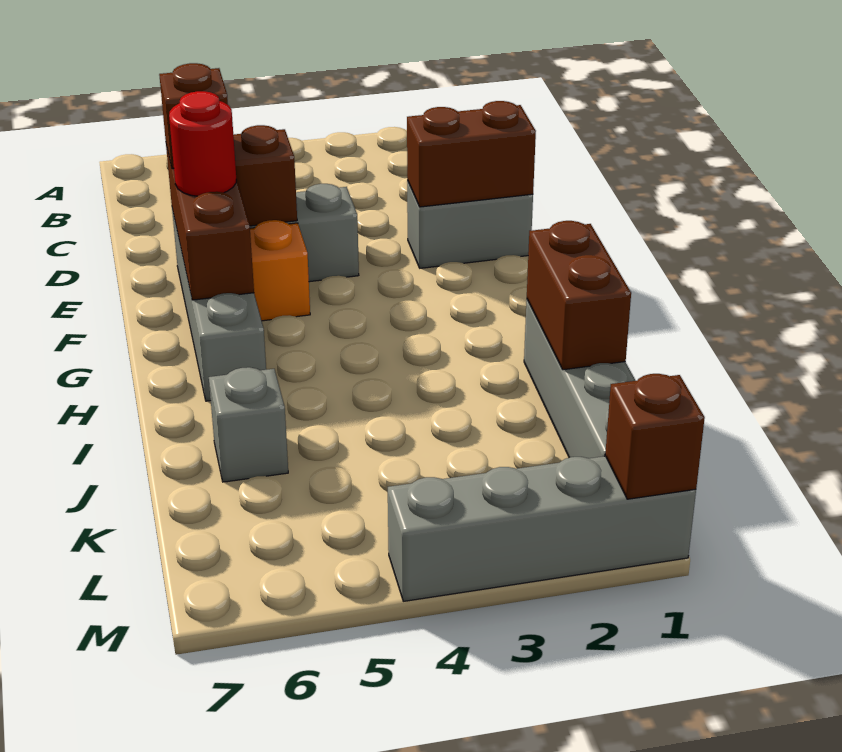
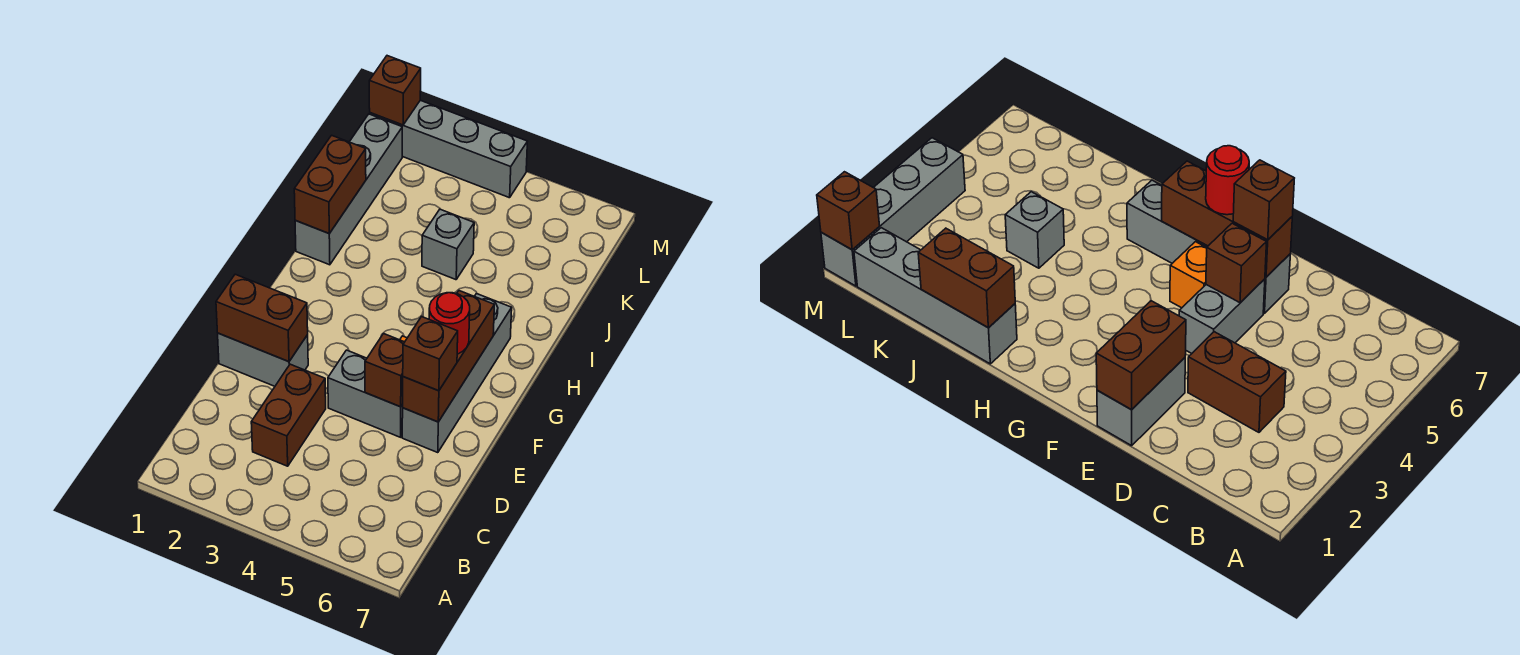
none -> brown brick C3:D3 level 1
grey brick J6 level 1 -> grey brick J4 level 1

